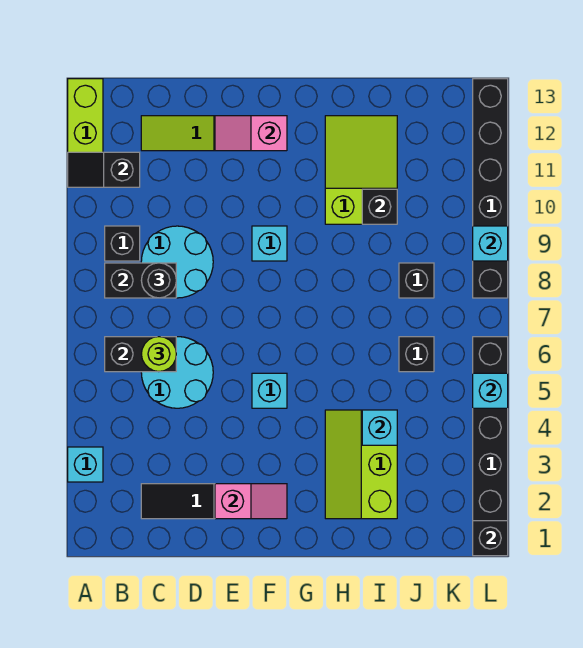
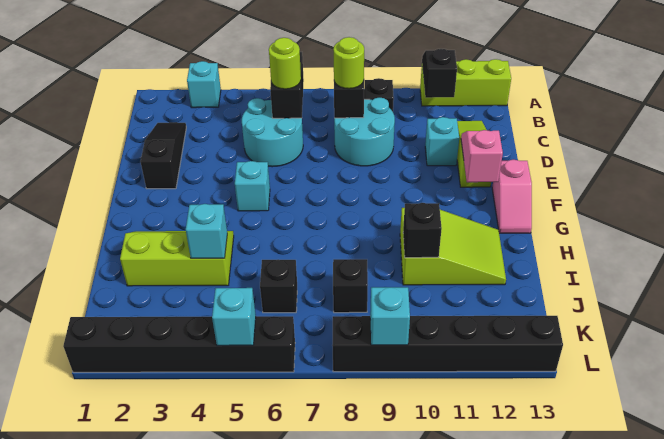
black round brick C8 level 3 -> lime round brick C8 level 3
pink slope E2:F2 level 2 top E -> pink slope F13:G13 level 1 top F
cyan brick F9 level 1 -> cyan brick D11 level 1
black brick L1 level 2 -> none

